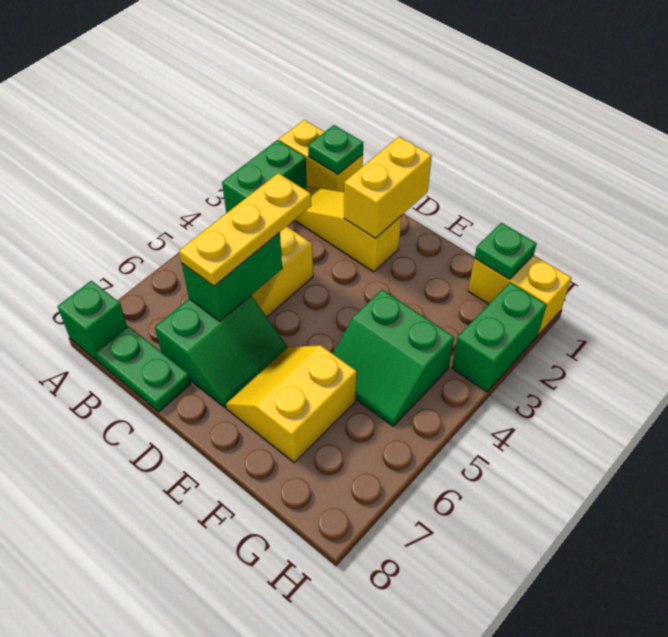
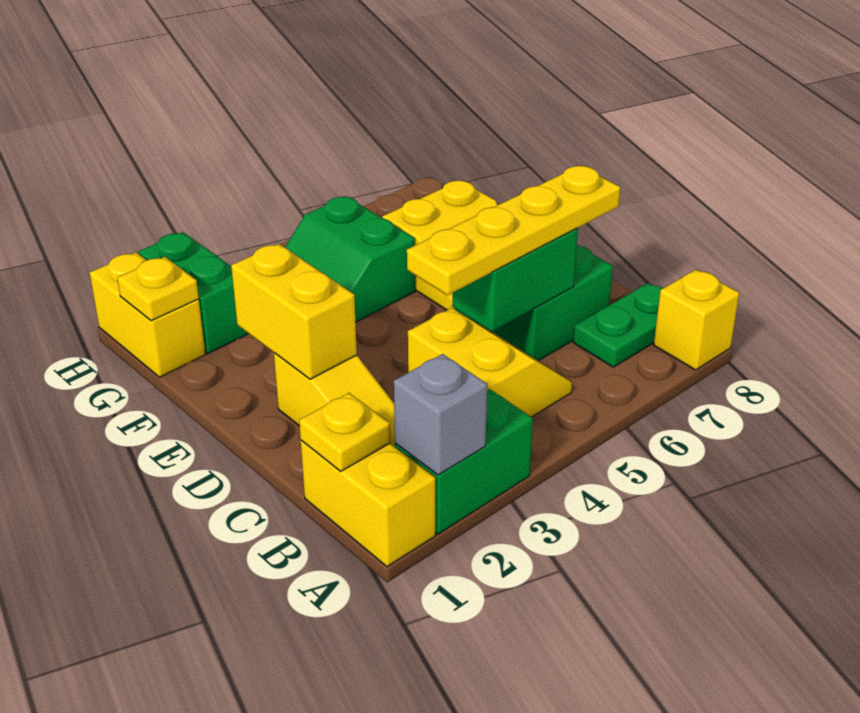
none -> grey brick A2 level 2
green brick A8 level 1 -> yellow brick A8 level 1
green plate B1 level 2 -> yellow plate B1 level 2
green plate B8:C8 level 1 -> green plate B7:B8 level 1
yellow plate C4:C6 level 3 -> yellow plate C4:C7 level 3
yellow brick D1:D2 level 2 -> yellow brick D2:E2 level 2
green slope F4:G5 level 1 top 4 -> green slope F4:G5 level 1 top 5
green plate G1 level 2 -> yellow plate G1 level 2
green brick H2:H3 level 1 -> green brick G2:H2 level 1

